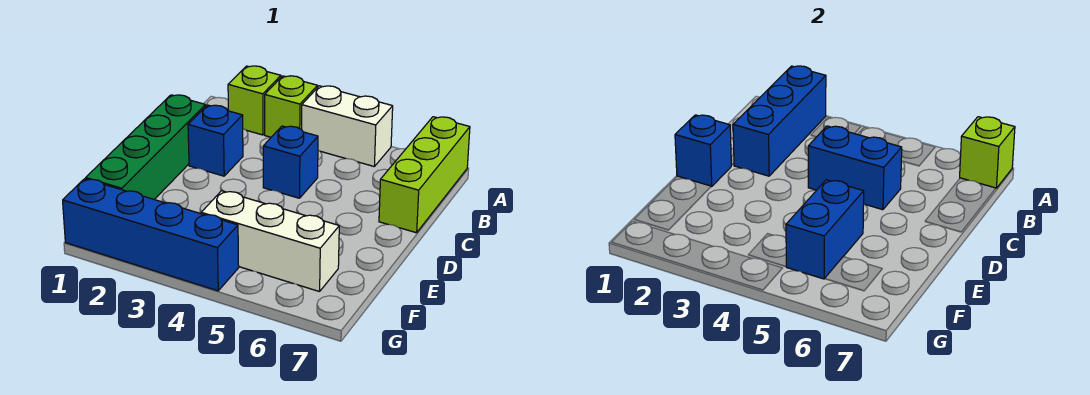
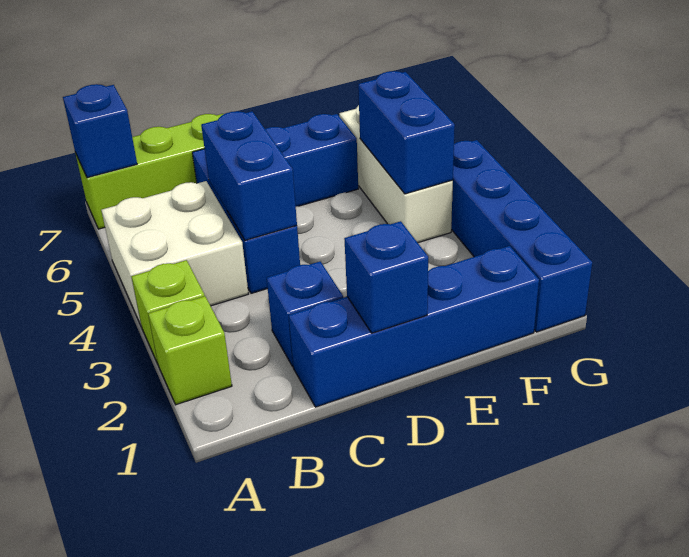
blue brick A2:C2 level 2 -> blue brick C6:E6 level 1
white brick A4:A5 level 1 -> white brick A4:B5 level 1
lime brick A7 level 2 -> blue brick A7 level 2
green brick C1:F1 level 1 -> blue brick C1:F1 level 1
blue brick E5:F5 level 2 -> blue brick F4:F5 level 2

